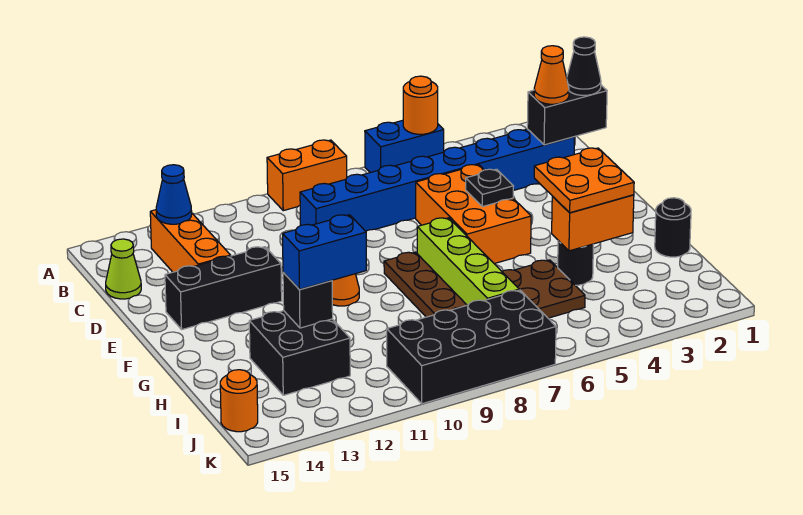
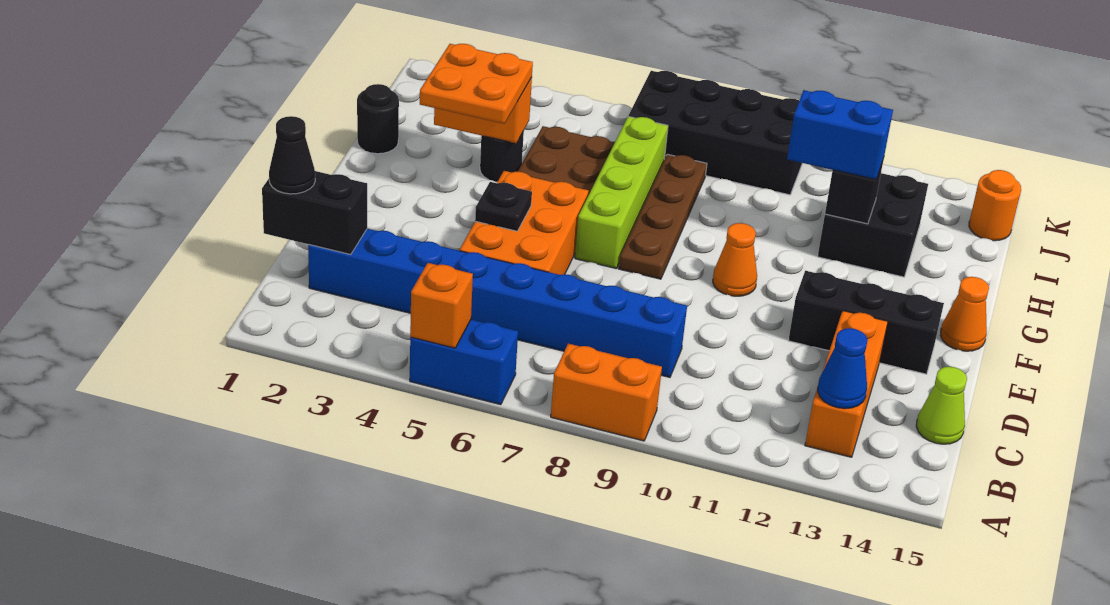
orange round brick A5 level 2 -> orange brick A5 level 2
orange cone C2 level 3 -> orange cone F15 level 1

